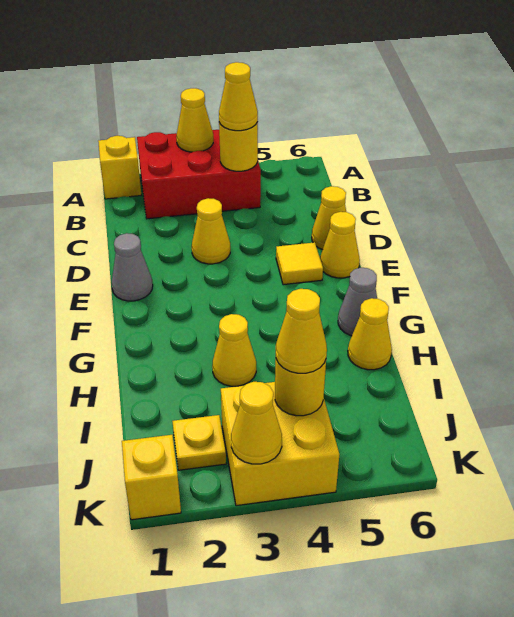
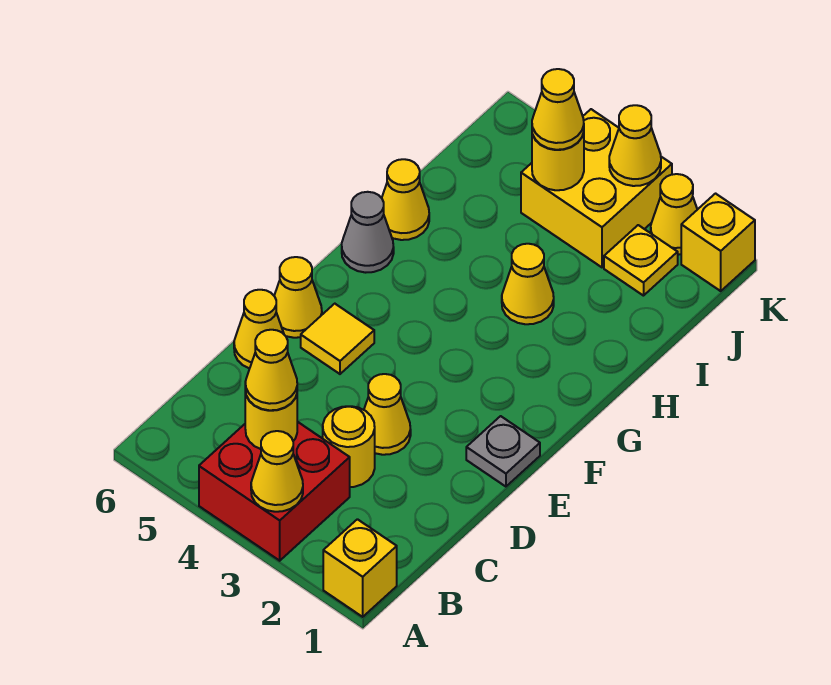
red brick A2:B4 level 1 -> red brick A3:B4 level 1
none -> yellow round brick C3 level 1
grey cone E1 level 1 -> grey plate E1 level 1
none -> yellow cone K2 level 1

